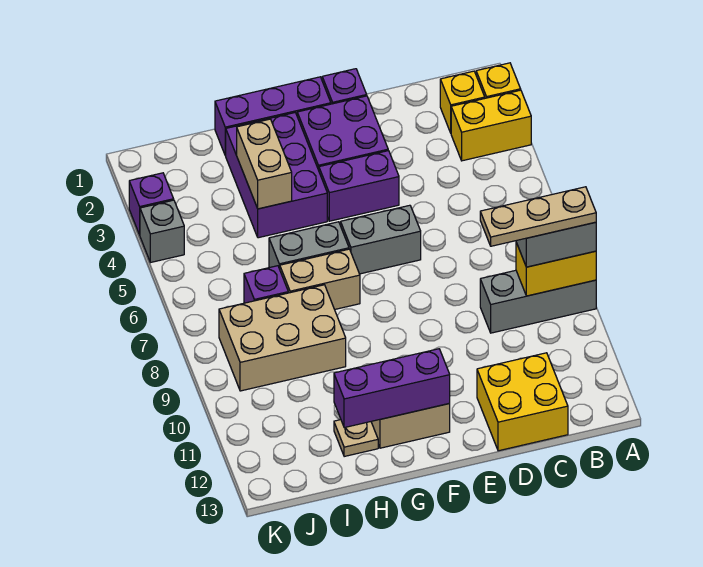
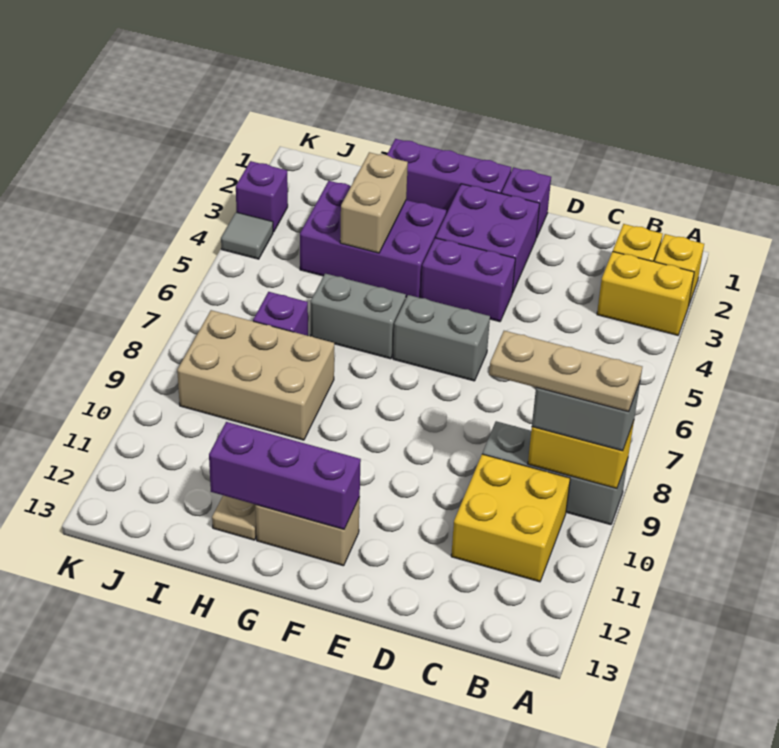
yellow brick C12:D13 level 1 -> yellow brick B10:C11 level 1
purple brick G2:H4 level 1 -> purple brick G3:I4 level 1
tan brick G7:H7 level 1 -> none
grey brick K4 level 1 -> grey tile K4 level 1

